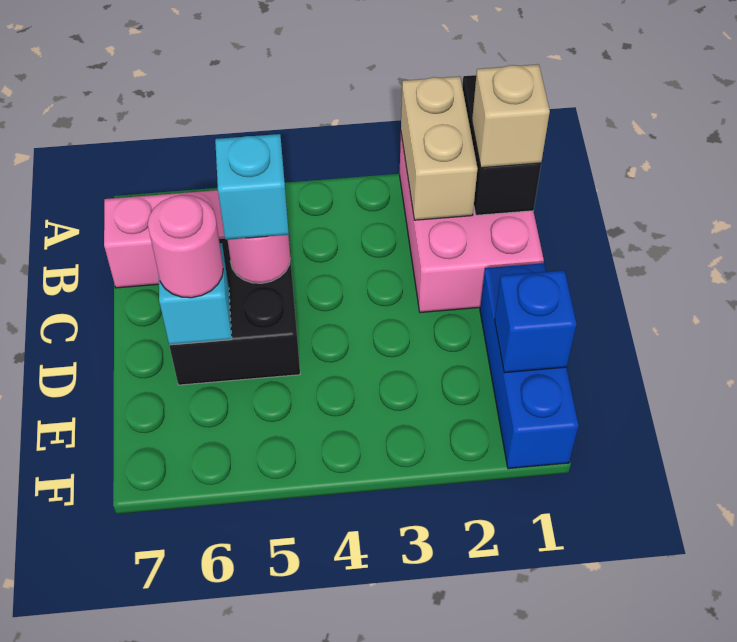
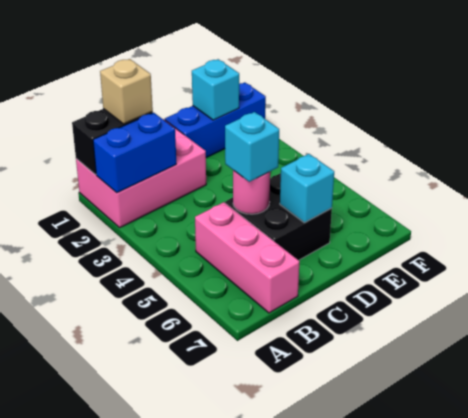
tan brick A2:B2 level 2 -> blue brick A2:B2 level 2
pink round brick D6 level 3 -> none
blue brick E1 level 2 -> cyan brick E1 level 2

